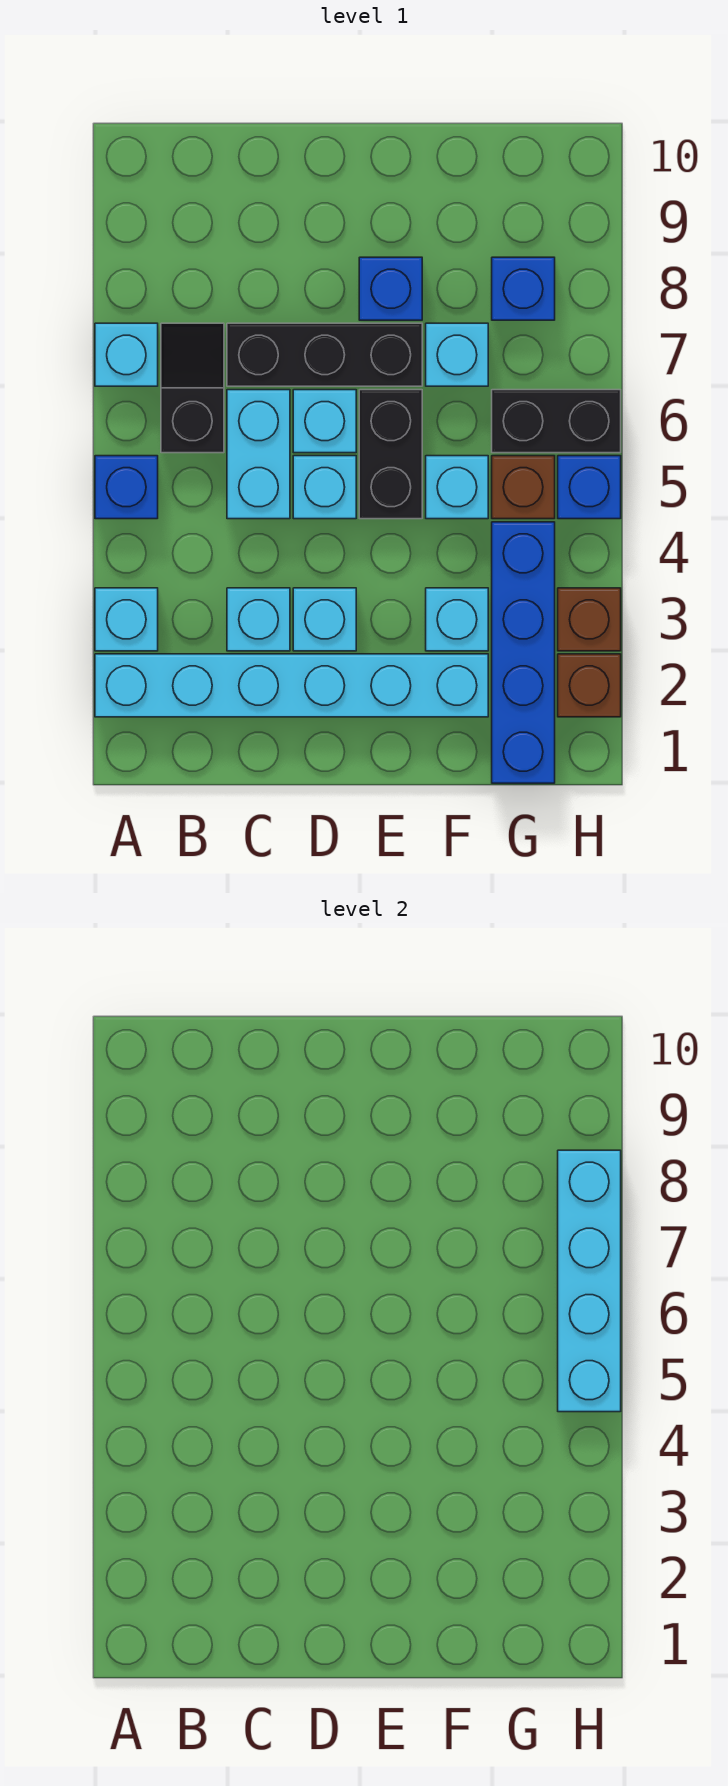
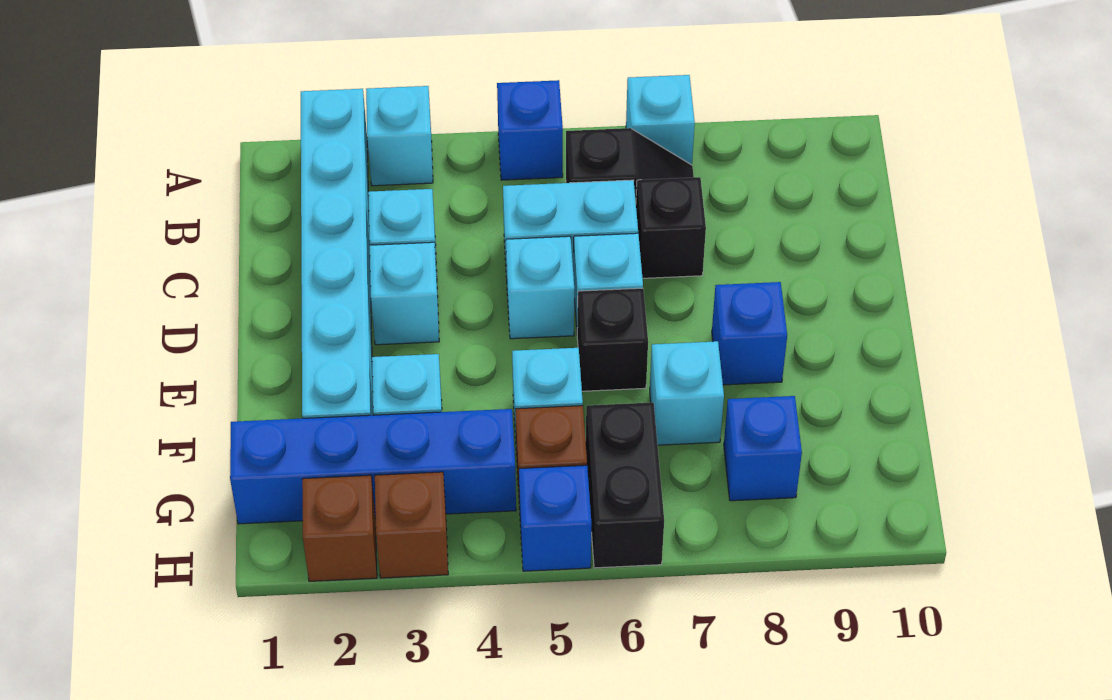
black brick C7:E7 level 1 -> black brick C7 level 1
black brick E5:E6 level 1 -> black brick E6 level 1
cyan brick H5:H8 level 2 -> none

